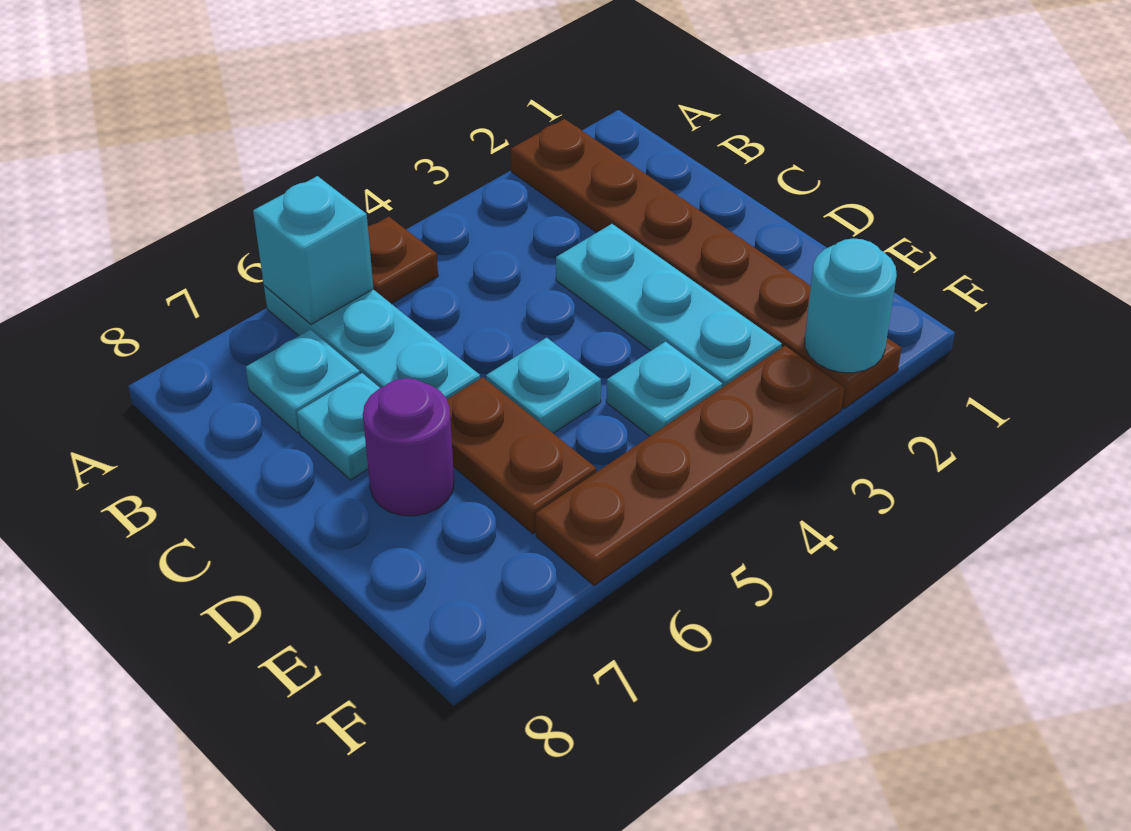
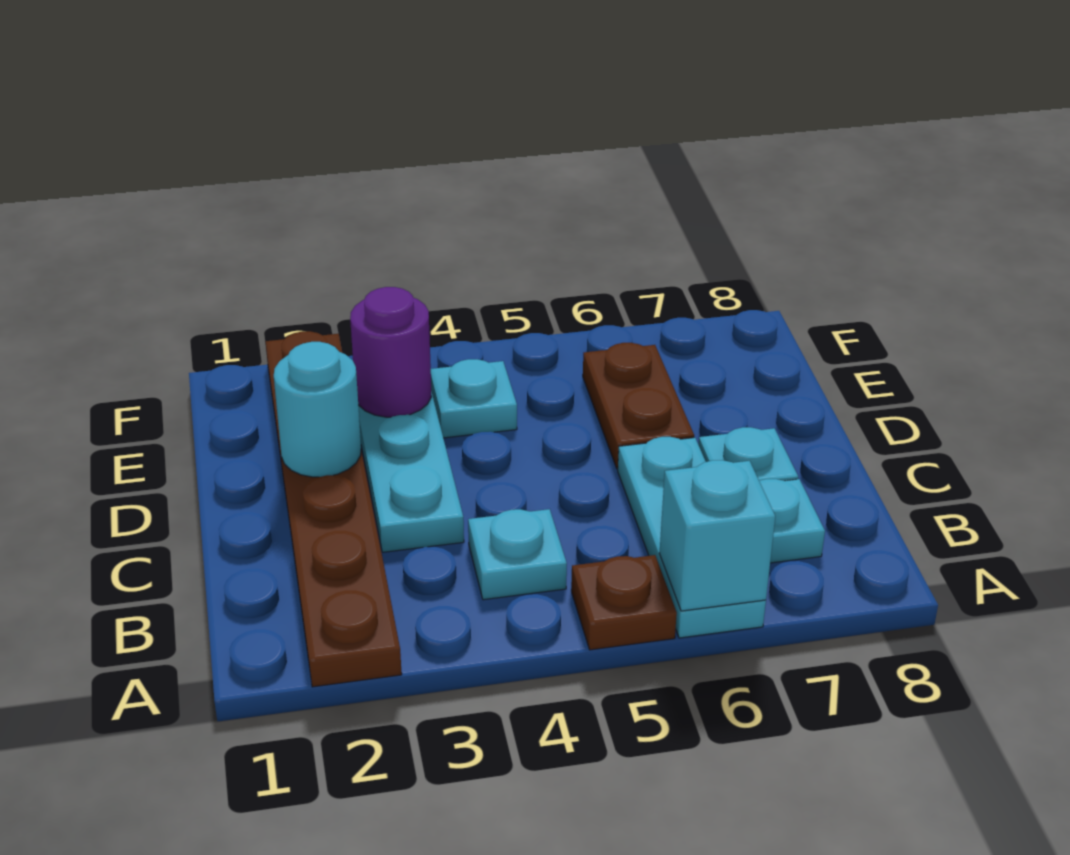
cyan plate D5 level 1 -> cyan plate B4 level 1
purple round brick D7 level 1 -> purple round brick E3 level 2
cyan round brick F2 level 2 -> cyan round brick D2 level 2
brown plate F3:F6 level 1 -> none

